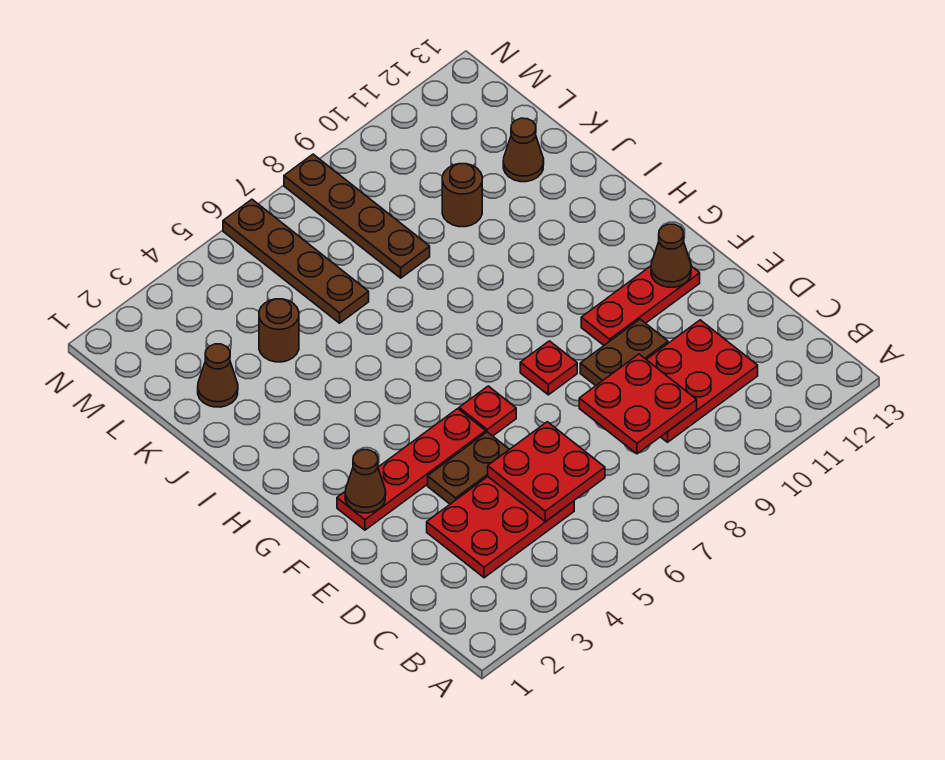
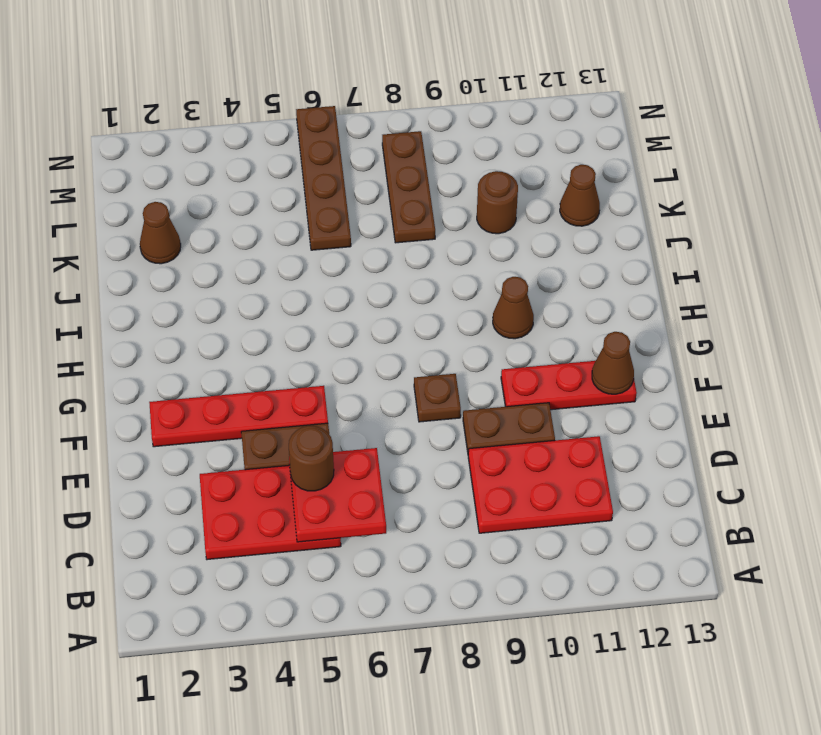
red plate C8:D9 level 2 -> none
brown cone F2 level 2 -> brown cone H10 level 1
red plate F6 level 1 -> none
red plate F8 level 1 -> brown plate F8 level 1
brown round brick K4 level 1 -> brown round brick D5 level 3
brown plate K8:N8 level 1 -> brown plate K8:M8 level 1

